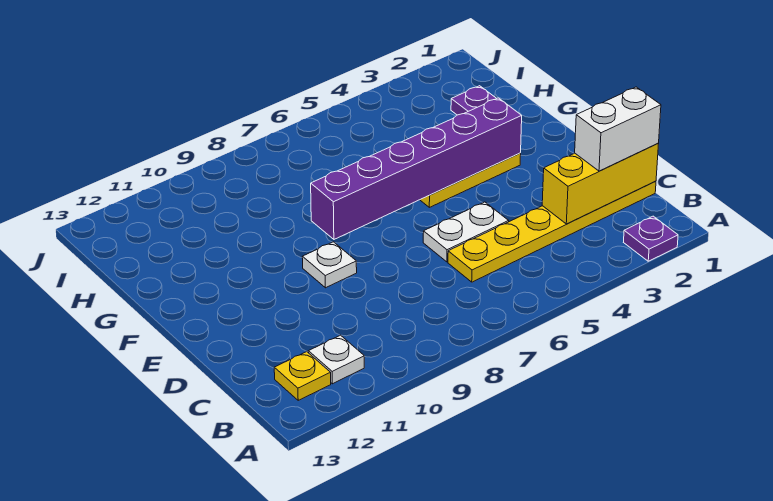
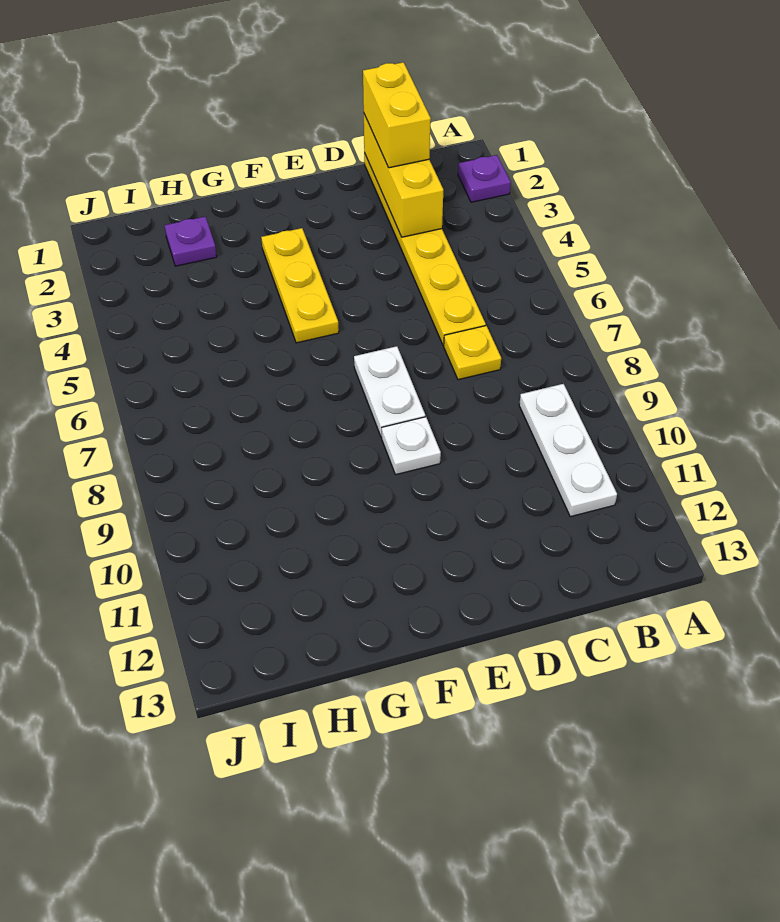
white plate B11 level 1 -> white plate B9:B11 level 1
yellow plate B12 level 1 -> yellow plate C7 level 1
white brick C1:C2 level 3 -> yellow brick C1:C2 level 3
white plate D5:D6 level 1 -> white plate E7:E8 level 1
purple brick F3:F8 level 2 -> none

